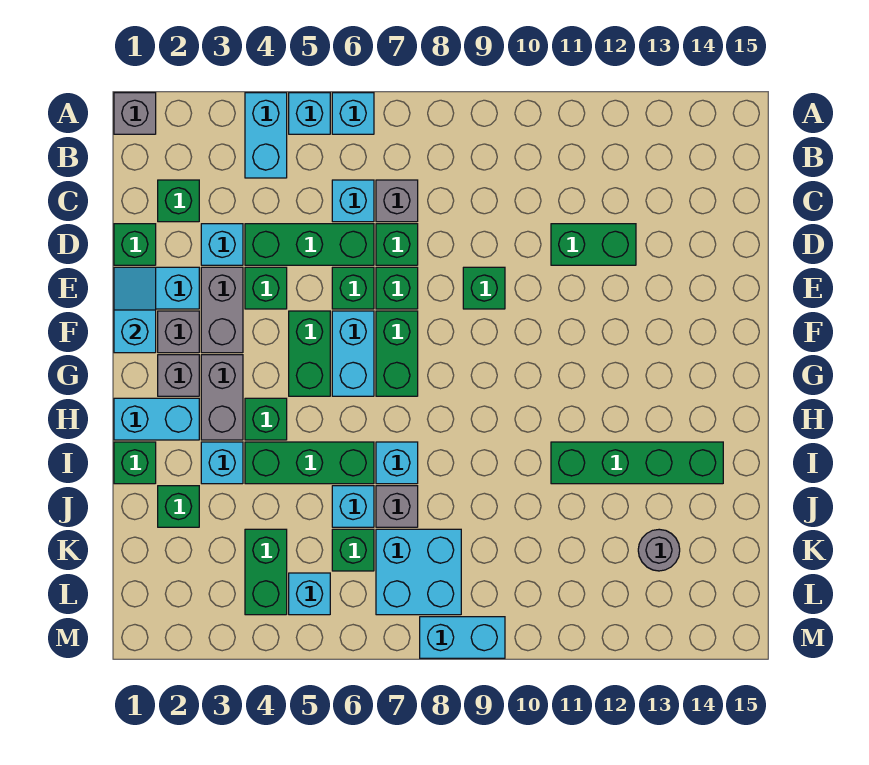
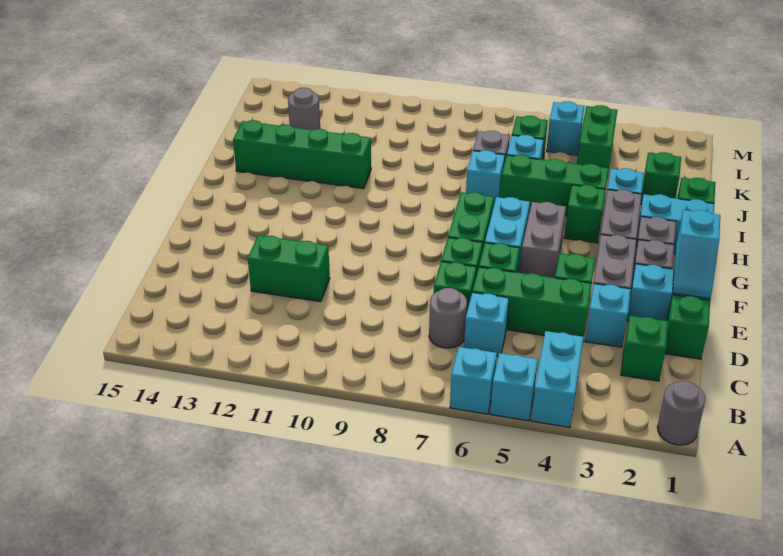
grey brick A1 level 1 -> grey round brick A1 level 1
grey brick C7 level 1 -> grey round brick C7 level 1
green brick E9 level 1 -> none
green brick F5:G5 level 1 -> grey brick F5:G5 level 1
cyan brick K7:L8 level 1 -> none
cyan brick M8:M9 level 1 -> none

